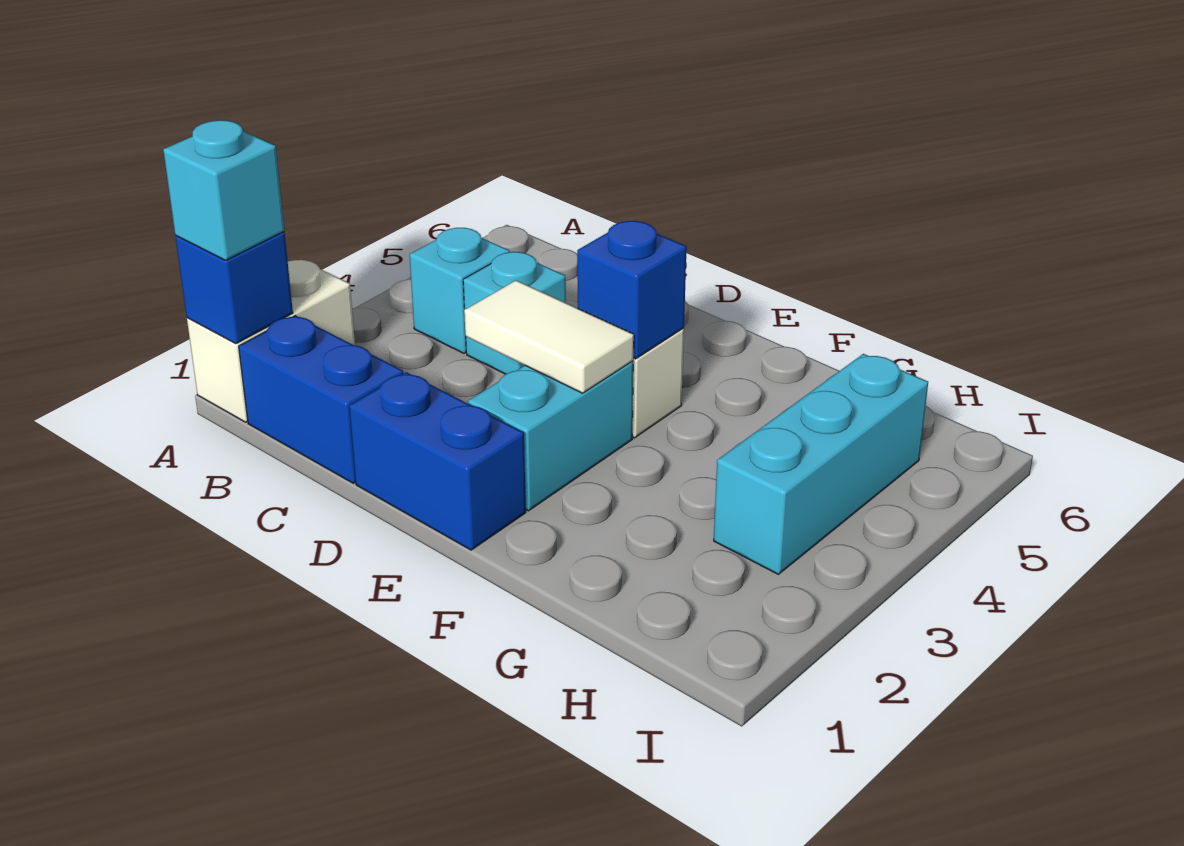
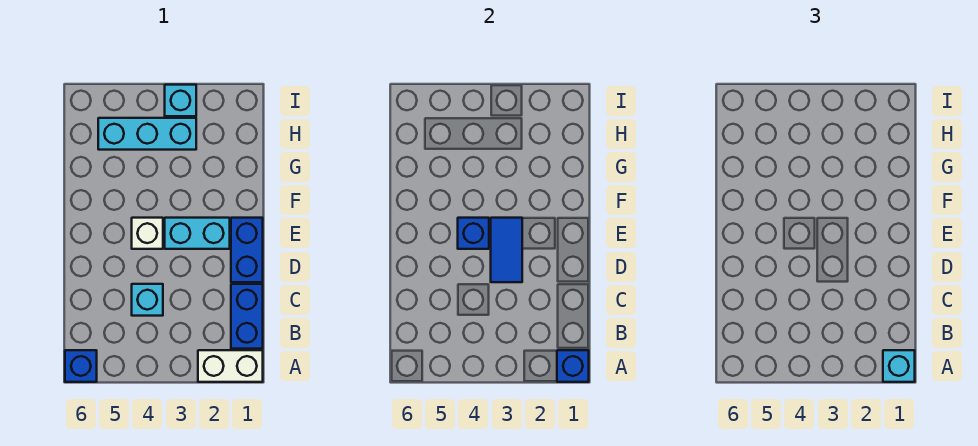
none -> blue brick A6 level 1
cyan brick B4 level 1 -> cyan brick I3 level 1
white tile D3:E3 level 2 -> blue tile D3:E3 level 2

